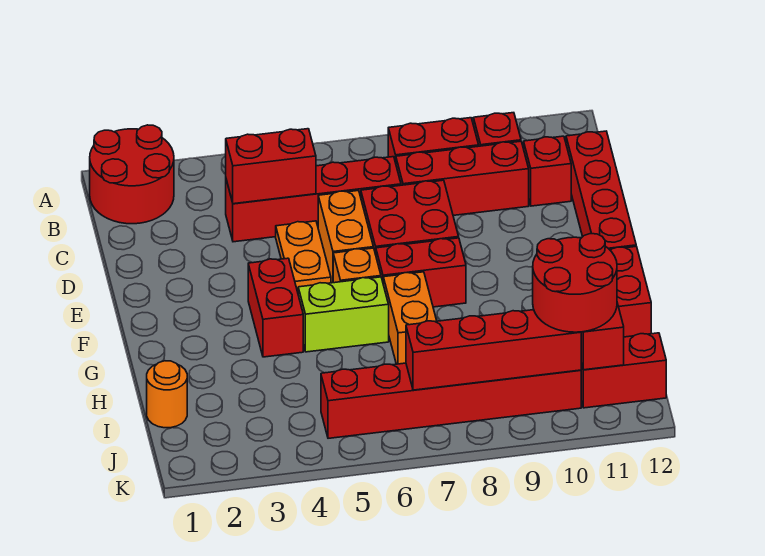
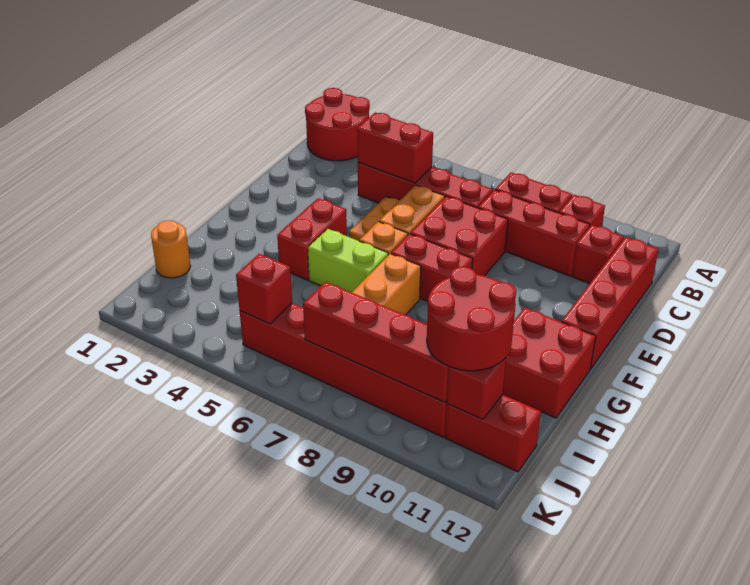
none -> red brick J5 level 2

